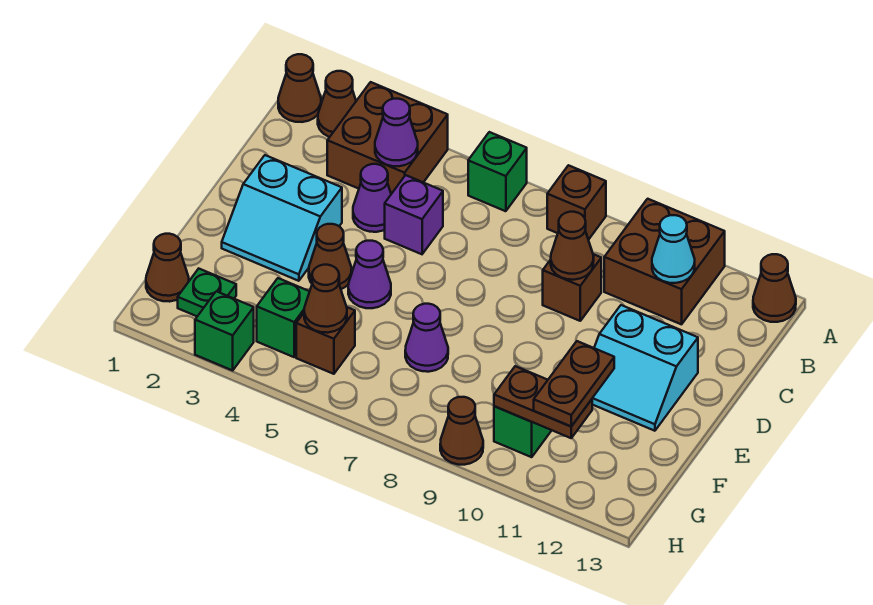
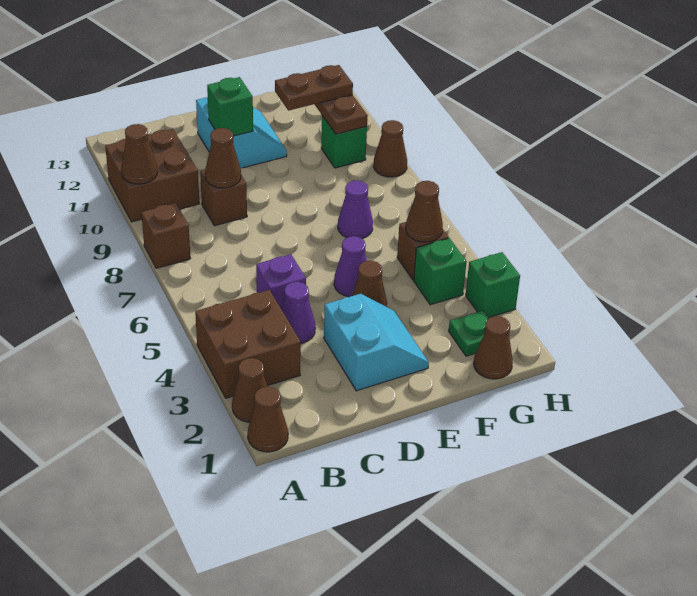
green brick A6 level 1 -> green brick D11 level 2
brown cone A13 level 1 -> brown cone A10 level 2
purple cone B4 level 2 -> none
cyan cone B11 level 2 -> none

